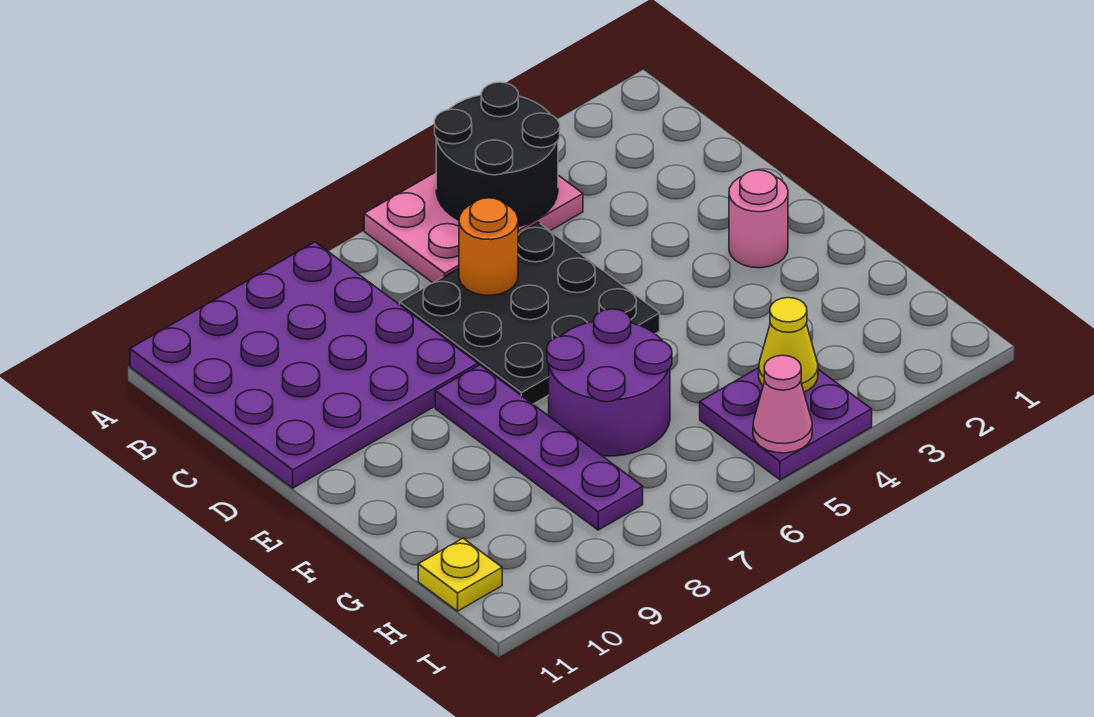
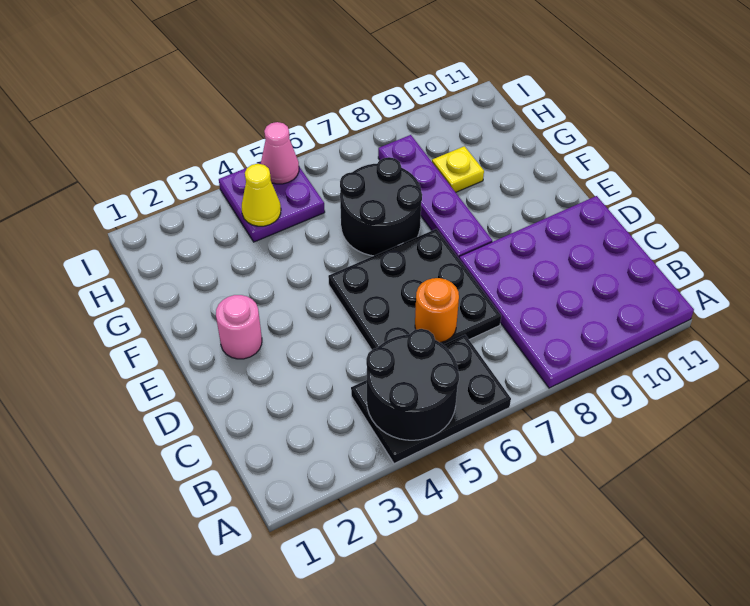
pink plate A4:B6 level 1 -> black plate A4:B6 level 1
purple round brick F6:G7 level 1 -> black round brick F6:G7 level 1
yellow plate H11 level 1 -> yellow plate G9 level 1

